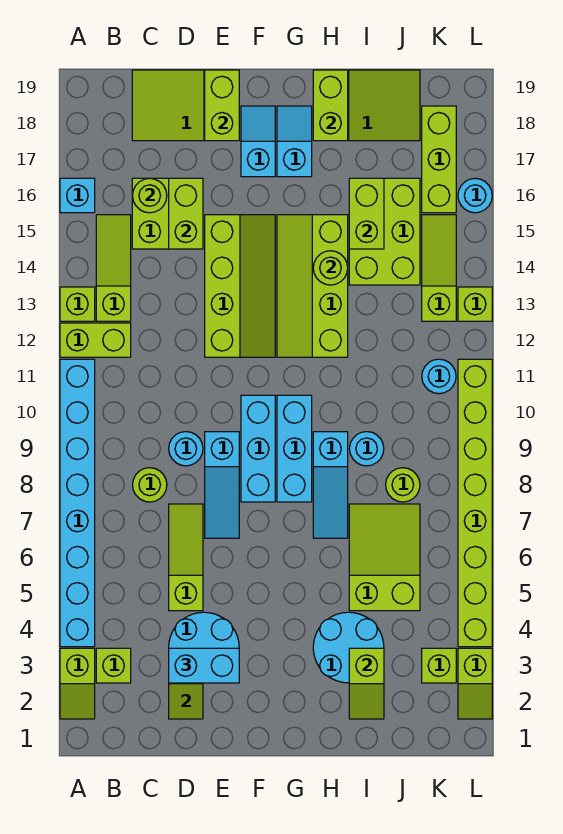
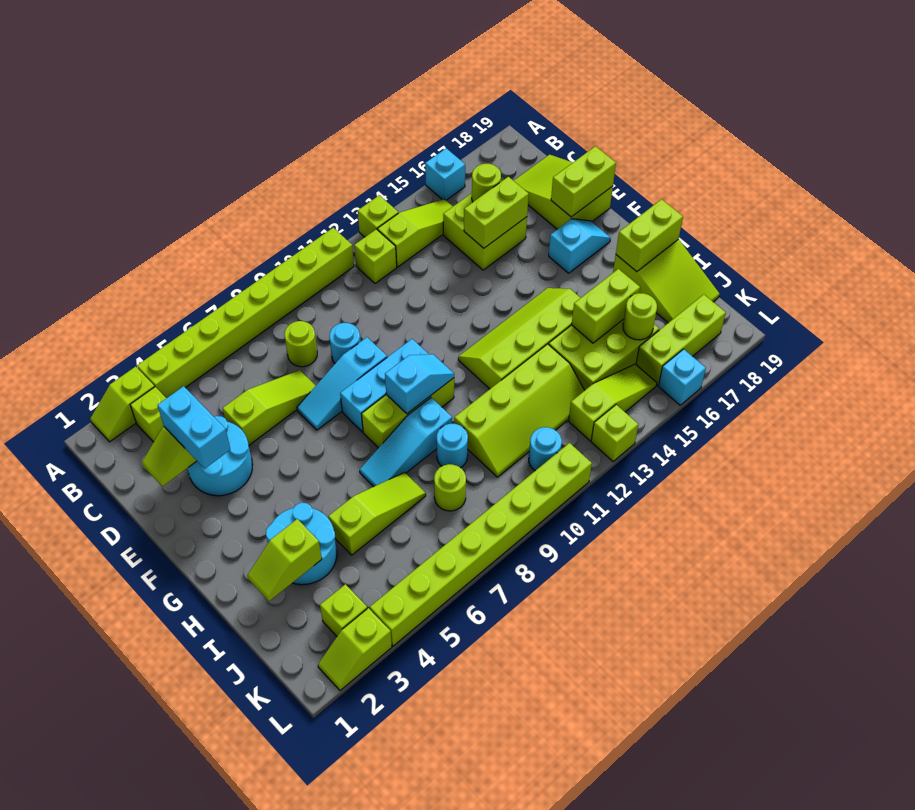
cyan brick A4:A11 level 1 -> lime brick A4:A11 level 1
lime brick A12:B12 level 1 -> lime brick B12 level 1
lime slope E12:F15 level 1 top E -> lime slope I10:J13 level 1 top I
cyan brick G8:G10 level 1 -> lime brick G8:G10 level 1
cyan slope G17:G18 level 1 top 17 -> cyan slope G9:G10 level 2 top 9
lime round brick H14 level 2 -> lime round brick J16 level 2
lime slope I5:J7 level 1 top 5 -> lime slope I5:I7 level 1 top 5
cyan round brick L16 level 1 -> cyan brick L16 level 1

